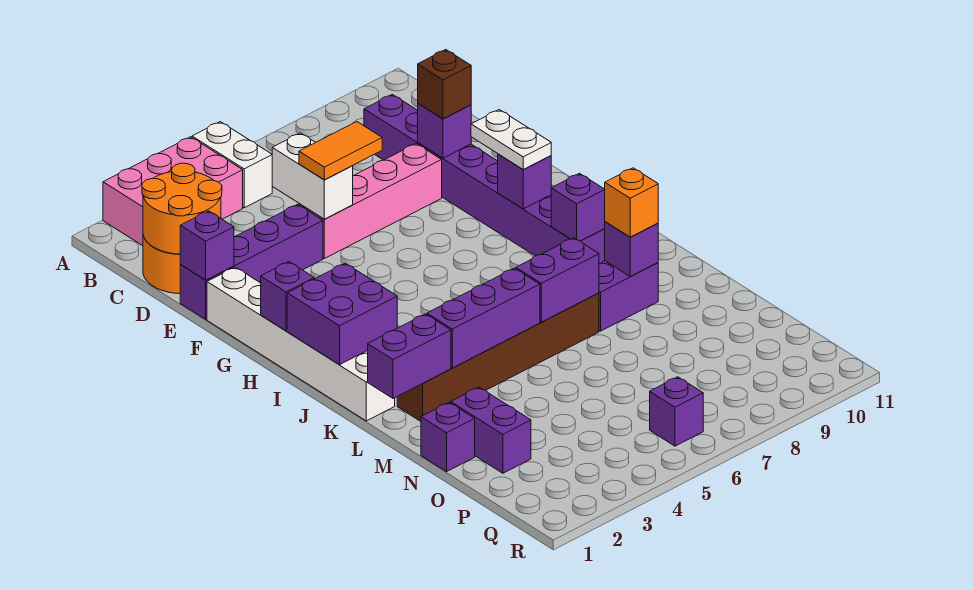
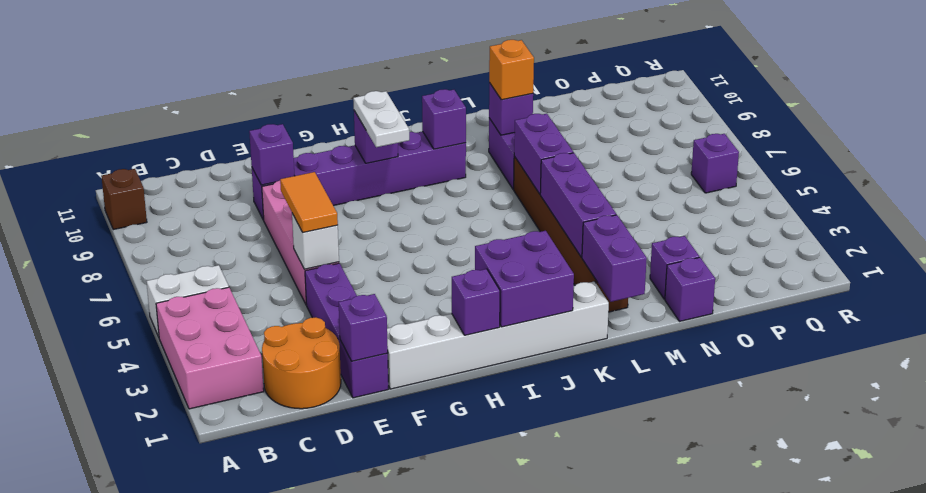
orange round brick C1:D2 level 2 -> none
purple brick C9:J9 level 1 -> purple brick E9:J9 level 1
white brick D5:E5 level 2 -> white brick E5 level 2
brown brick E9 level 3 -> brown brick A10 level 1
white plate G9:H9 level 3 -> white plate H8:H9 level 3
purple brick N2:O2 level 1 -> purple brick N2 level 1

